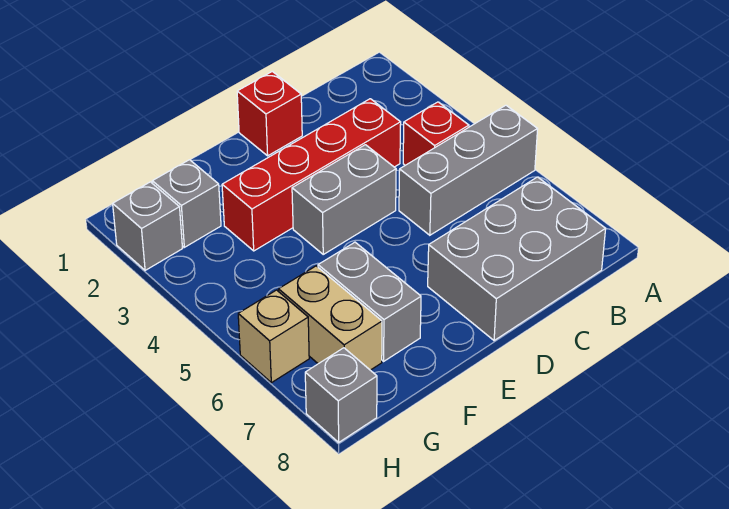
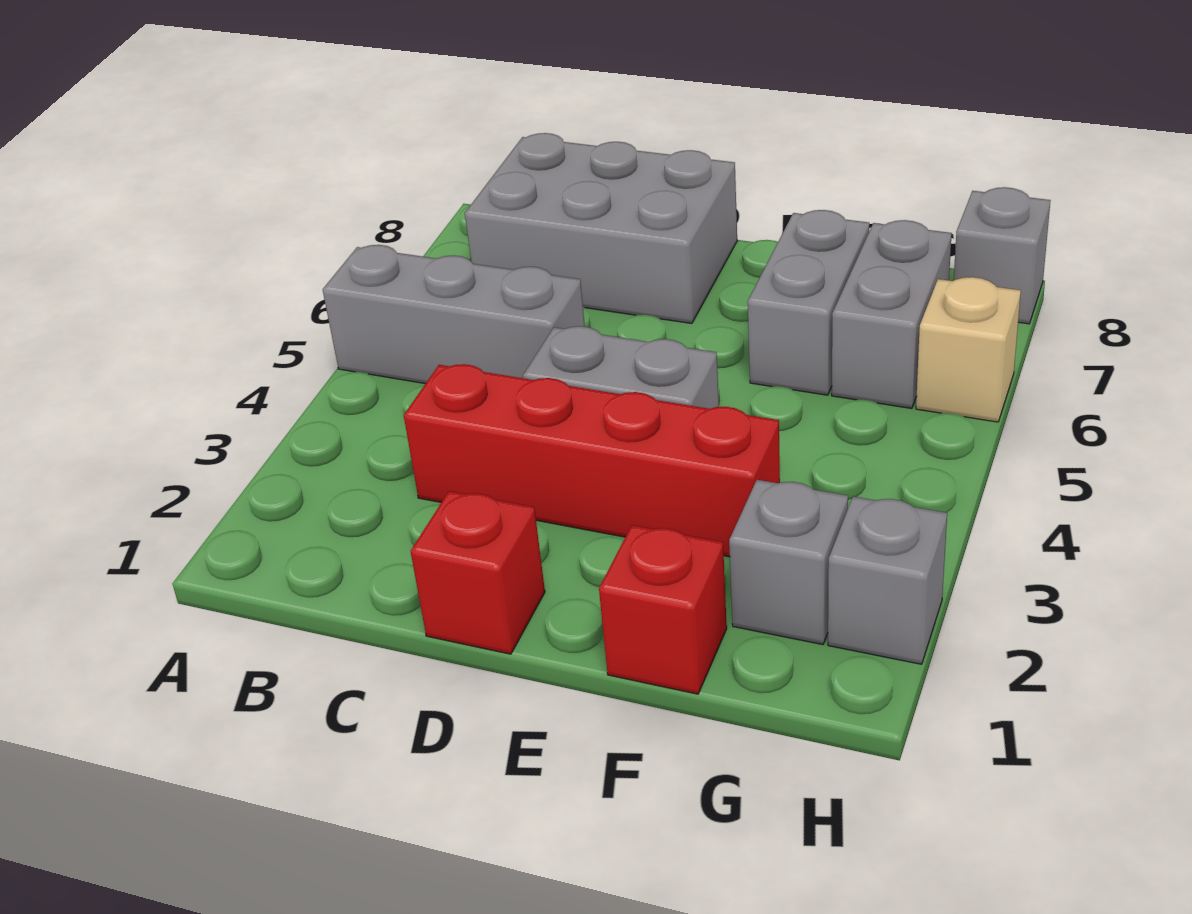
red brick B4 level 1 -> red brick F1 level 1
tan brick G6:G7 level 1 -> grey brick G6:G7 level 1

